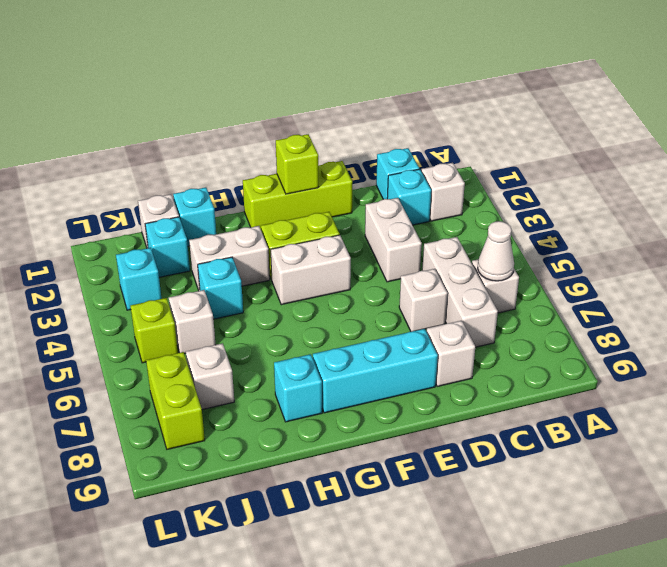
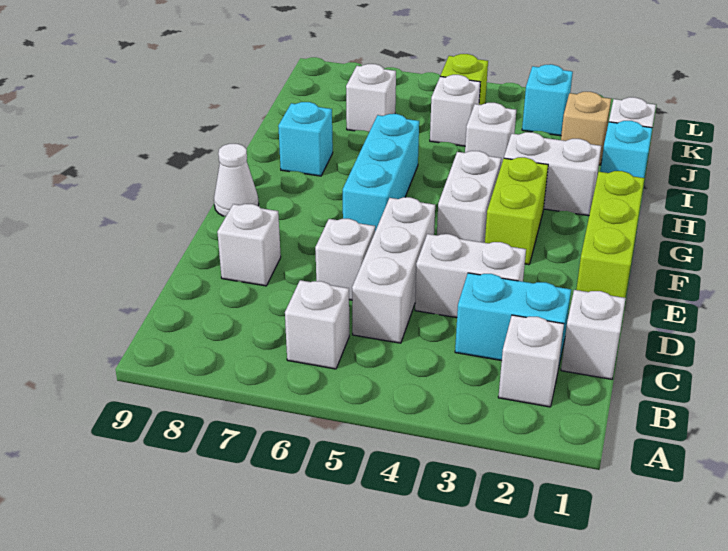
white cone B6 level 2 -> white cone F9 level 1
cyan brick C1 level 1 -> white brick C1 level 1
cyan brick C2 level 1 -> cyan brick C2:C3 level 1
white brick C5:C7 level 1 -> white brick C5:E5 level 1
cyan brick E8:G8 level 1 -> cyan brick F6:H6 level 1
lime brick F1 level 2 -> none
white brick H3:I3 level 1 -> white brick H2:H3 level 1
cyan brick I4 level 1 -> white brick I4 level 1
cyan brick J2 level 1 -> tan brick J2 level 1
lime brick K7:K8 level 1 -> none

